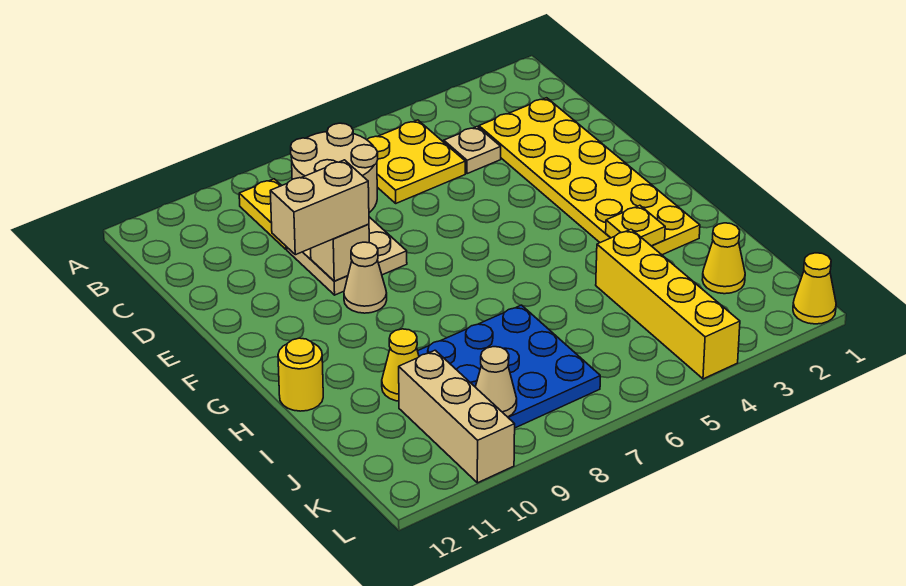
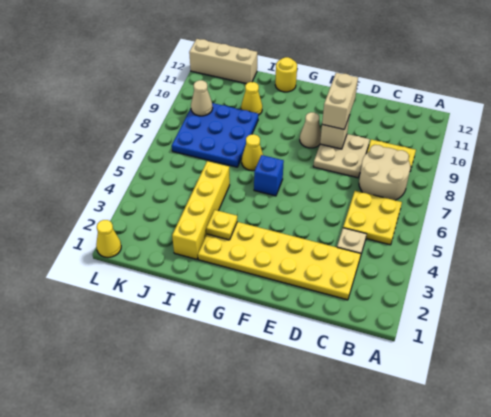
none -> blue brick G6 level 1
yellow brick I4:L4 level 1 -> yellow brick I2:I5 level 1
yellow cone J2 level 1 -> yellow cone H7 level 1
tan brick J10:L10 level 1 -> tan brick J12:L12 level 1

